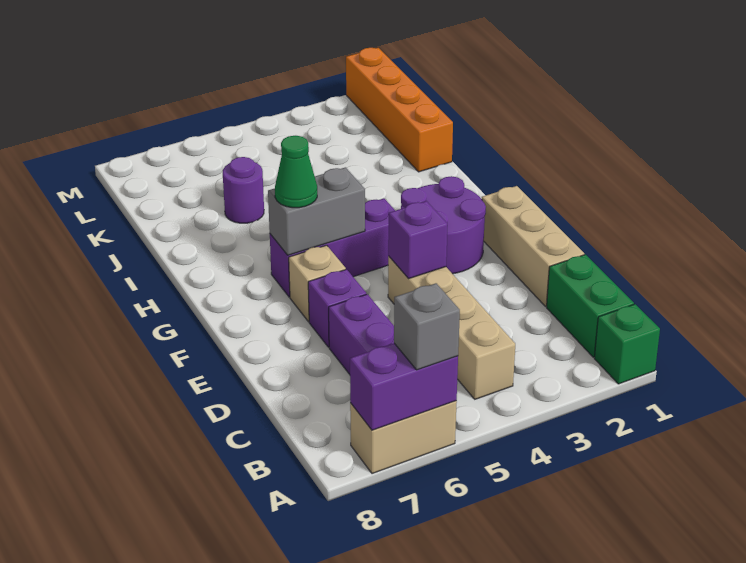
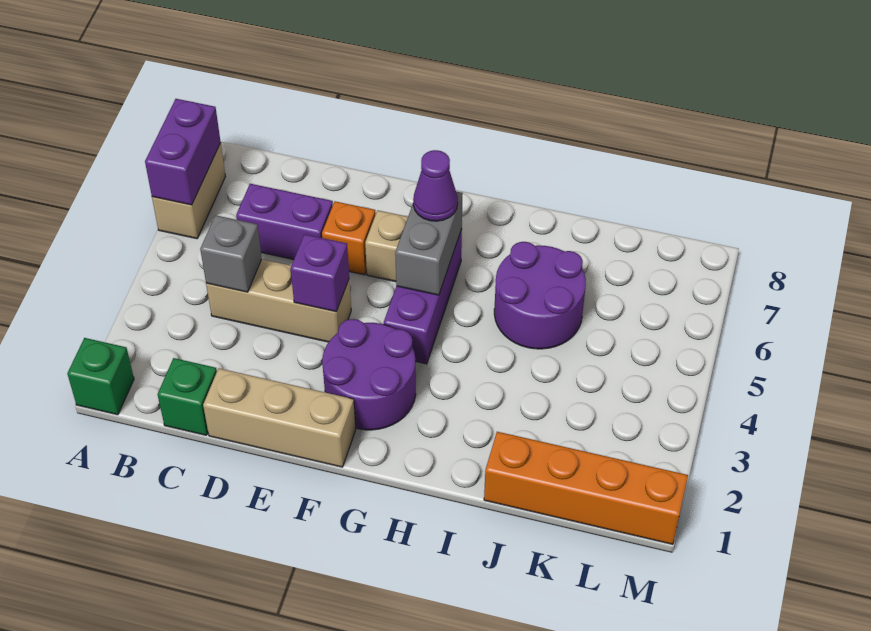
grey brick A6 level 3 -> grey brick C4 level 2
green brick B1:C1 level 1 -> green brick C1 level 1
tan brick B4:E4 level 1 -> tan brick C4:E4 level 1
purple brick E6 level 1 -> orange brick E6 level 1
green cone G6 level 3 -> purple cone G6 level 3
purple round brick J6 level 1 -> purple round brick I5:J6 level 1

